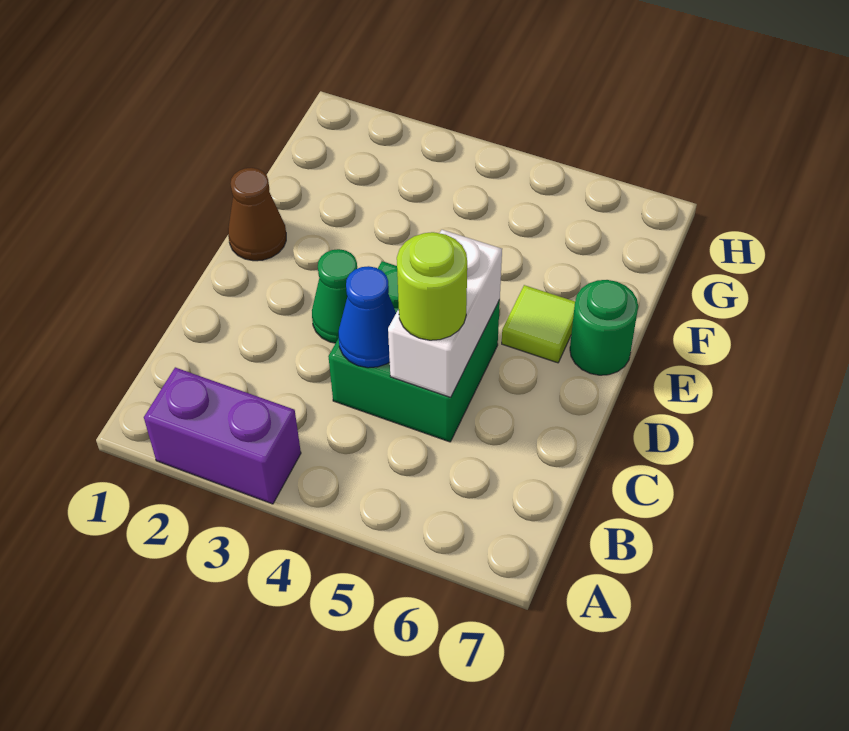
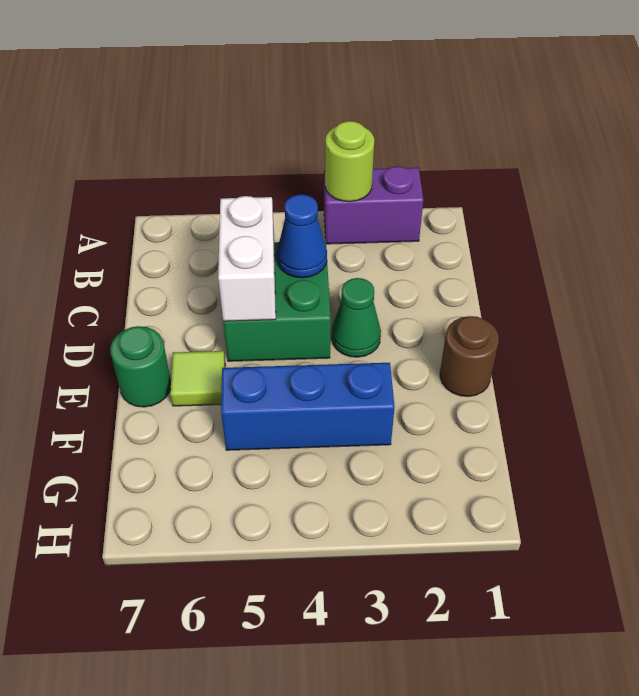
lime round brick C5 level 3 -> lime round brick A3 level 2
brown cone E1 level 1 -> brown round brick E1 level 1
none -> blue brick F3:F5 level 1

